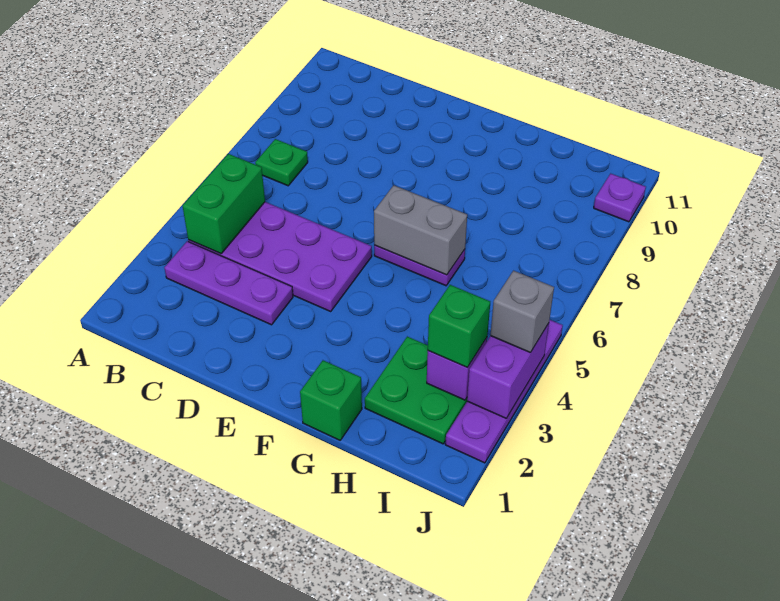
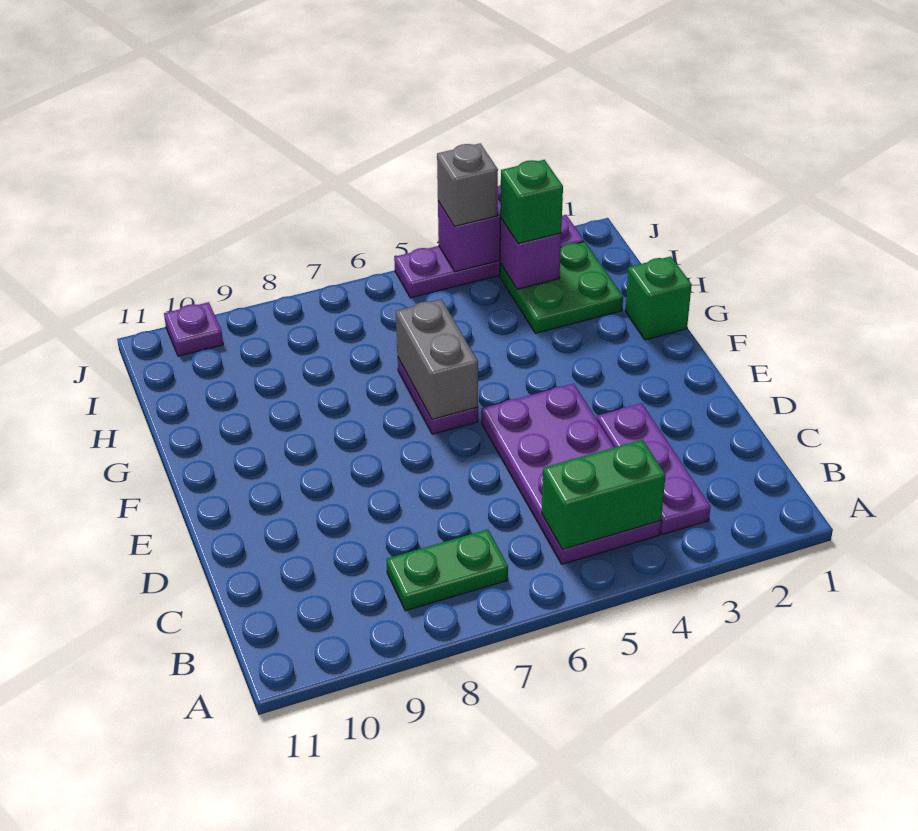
green plate B7 level 1 -> green plate B7:B8 level 1

